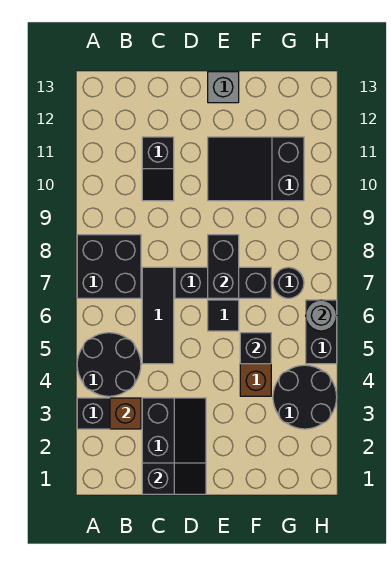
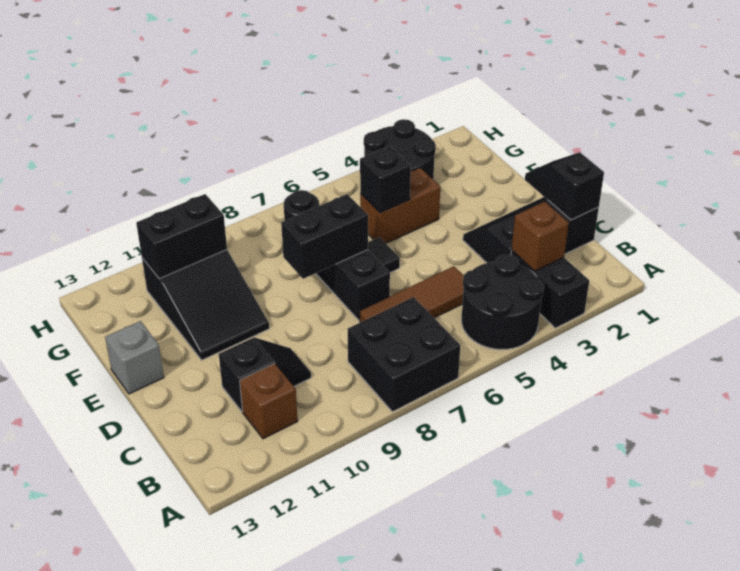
none -> brown brick B11 level 1
black tile C5:C7 level 1 -> brown tile C5:C7 level 1
black brick H5:H6 level 1 -> black brick G10:G11 level 2
grey round brick H6 level 2 -> none

